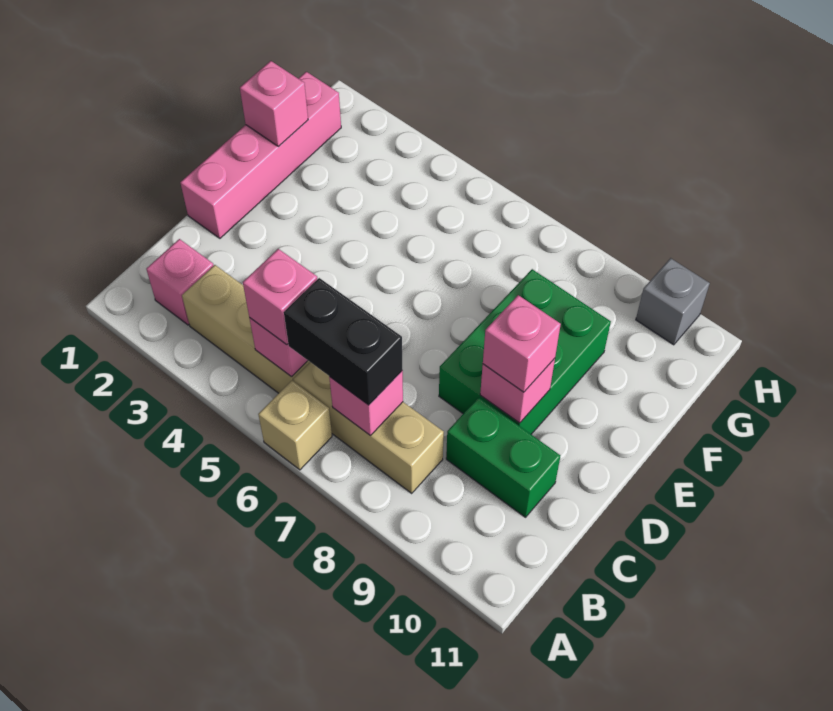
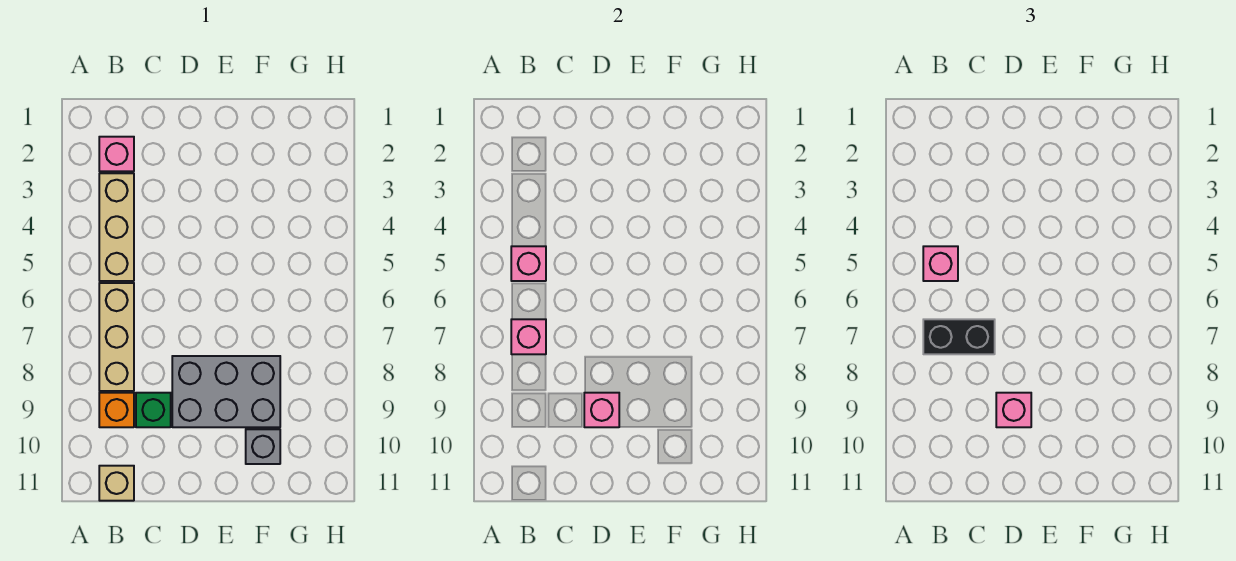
tan brick A6 level 1 -> tan brick B11 level 1
black brick B6:B7 level 3 -> black brick B7:C7 level 3
none -> orange brick B9 level 1
green brick C9:C10 level 1 -> green brick C9 level 1
pink brick D1:G1 level 1 -> none
green brick D8:F9 level 1 -> grey brick D8:F9 level 1
pink brick F1 level 2 -> none
grey brick H10 level 1 -> grey brick F10 level 1

